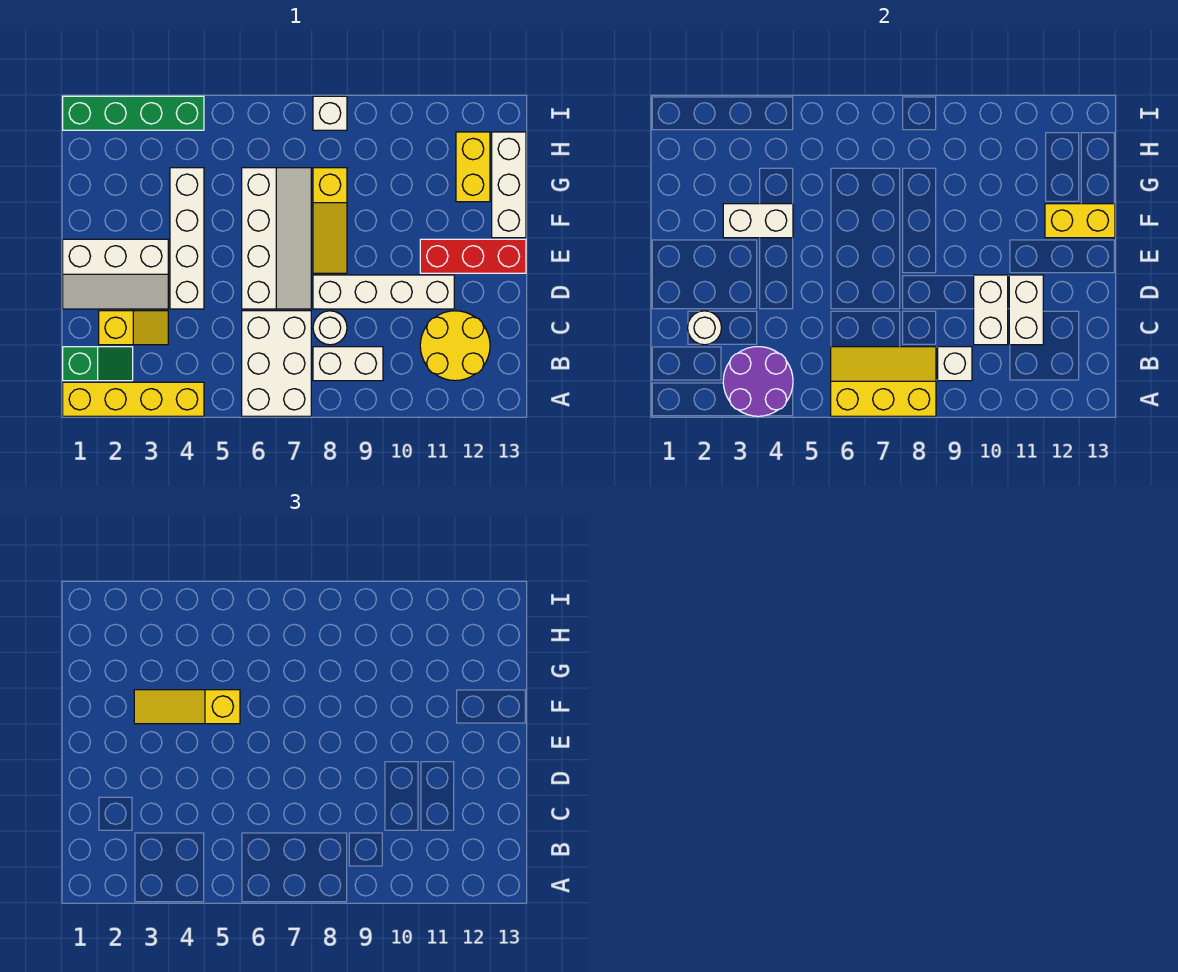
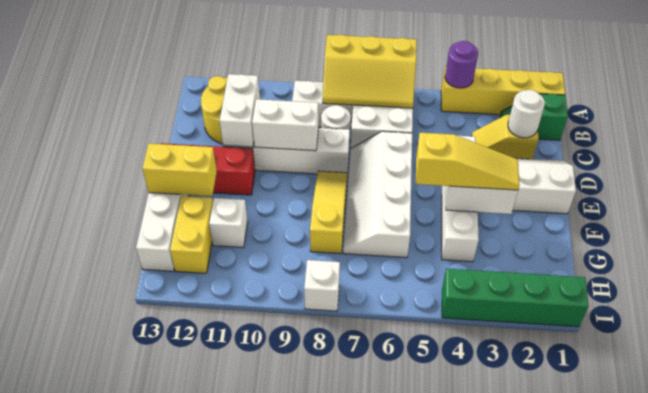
purple round brick A3:B4 level 2 -> purple round brick A4 level 2
white brick B9 level 2 -> white brick G11 level 1
white brick C10:D10 level 2 -> white brick D9:D10 level 2

